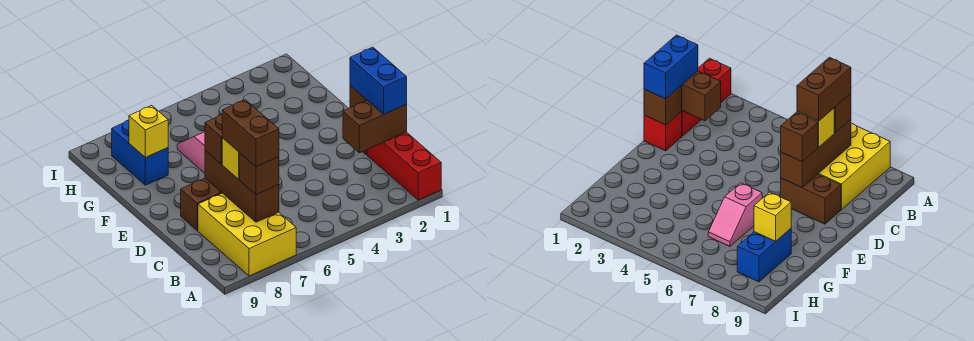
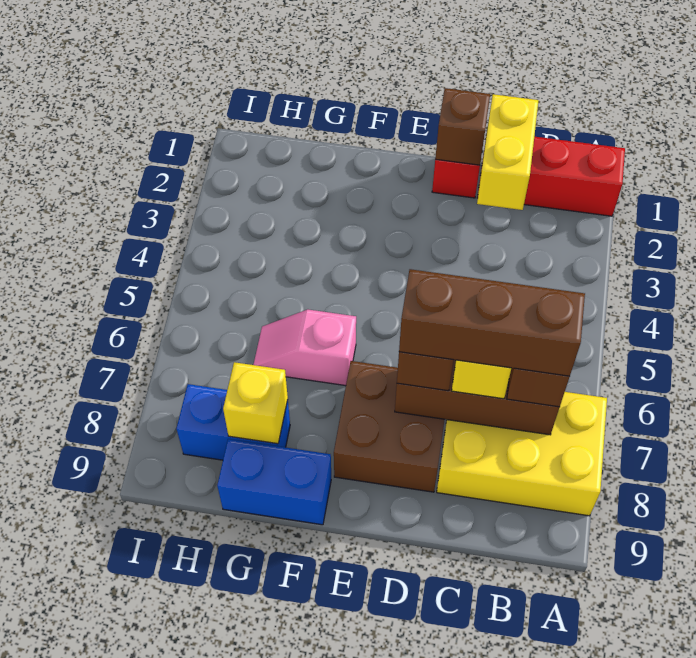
brown brick B7:C7 level 4 -> brown brick B7:D7 level 4
brown brick C1:C2 level 2 -> yellow brick C1:C2 level 2
blue brick C1:D1 level 3 -> blue brick F9:G9 level 1
brown brick D7:D8 level 1 -> brown brick D7:E8 level 1

